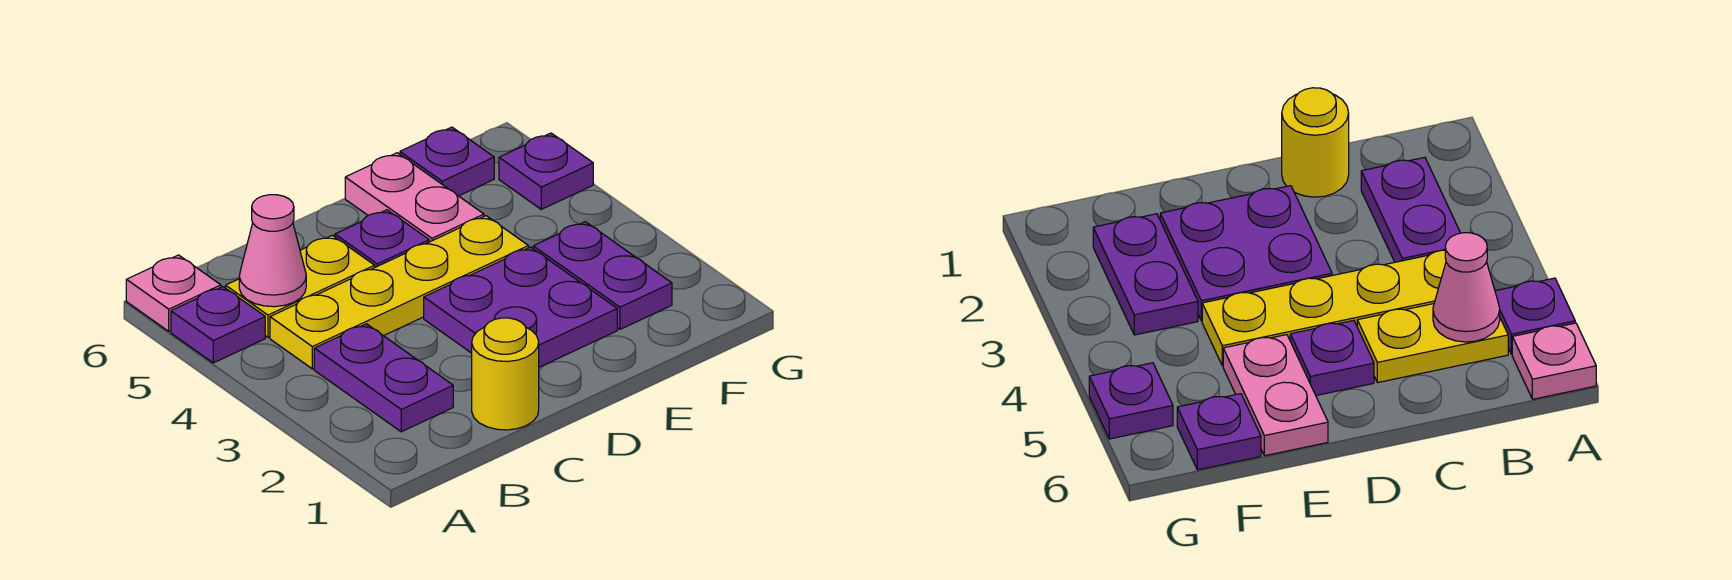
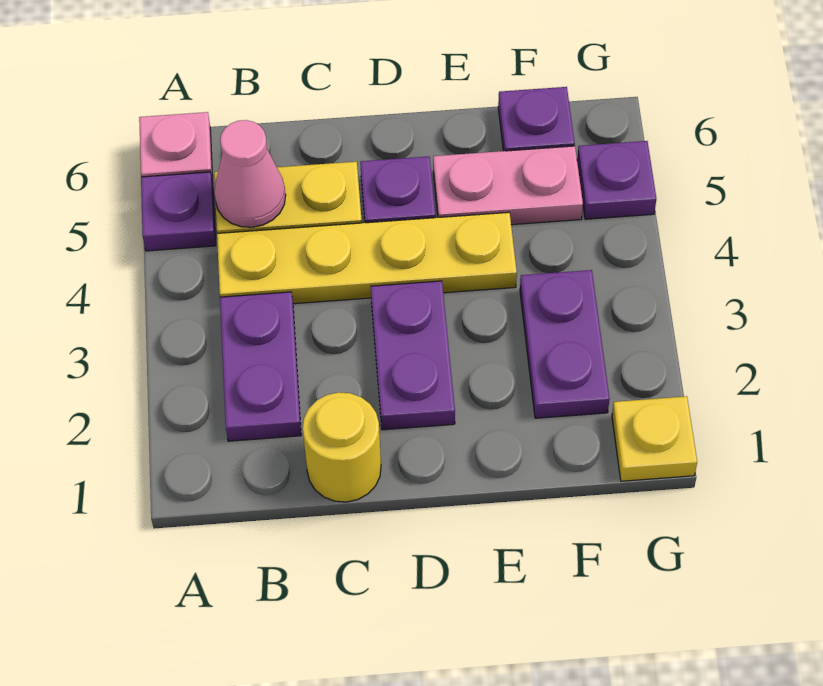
purple plate D2:E3 level 1 -> purple plate D2:D3 level 1
pink plate E5:E6 level 1 -> pink plate E5:F5 level 1
none -> yellow plate G1 level 1

